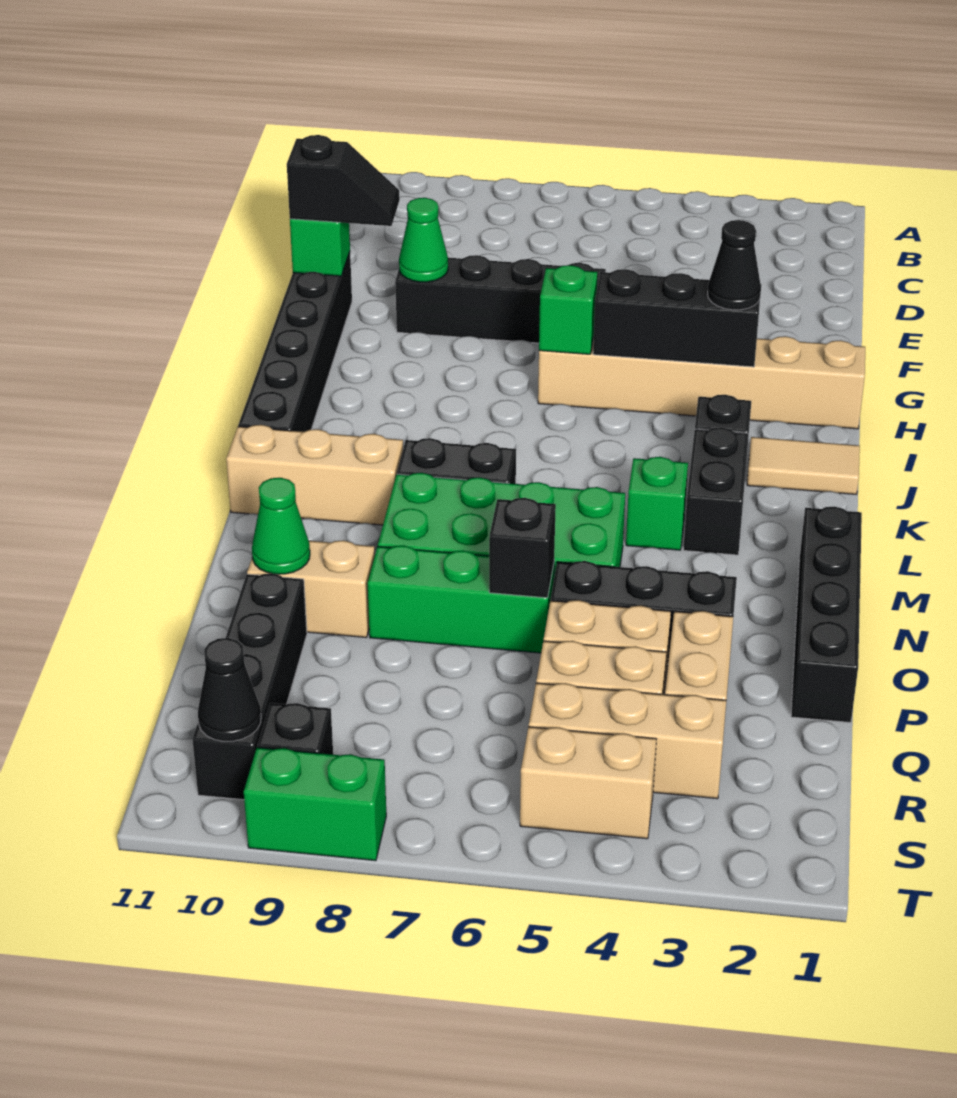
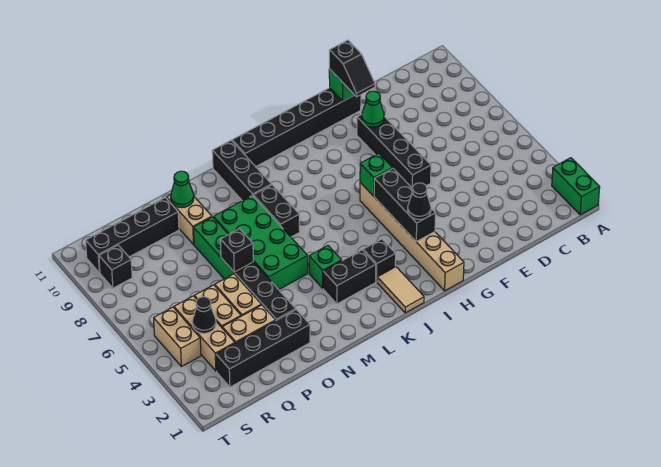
tan brick L9:L11 level 1 -> black brick L9:L11 level 1
black brick M1:P1 level 1 -> black brick O2:R2 level 1
black cone S10 level 2 -> black cone R4 level 2
green brick T8:T9 level 1 -> green brick A1:A2 level 1

